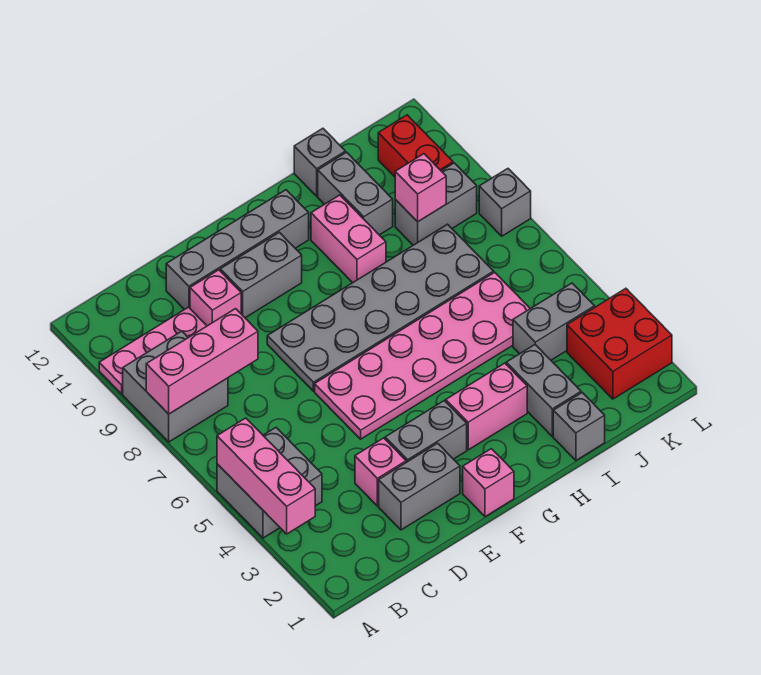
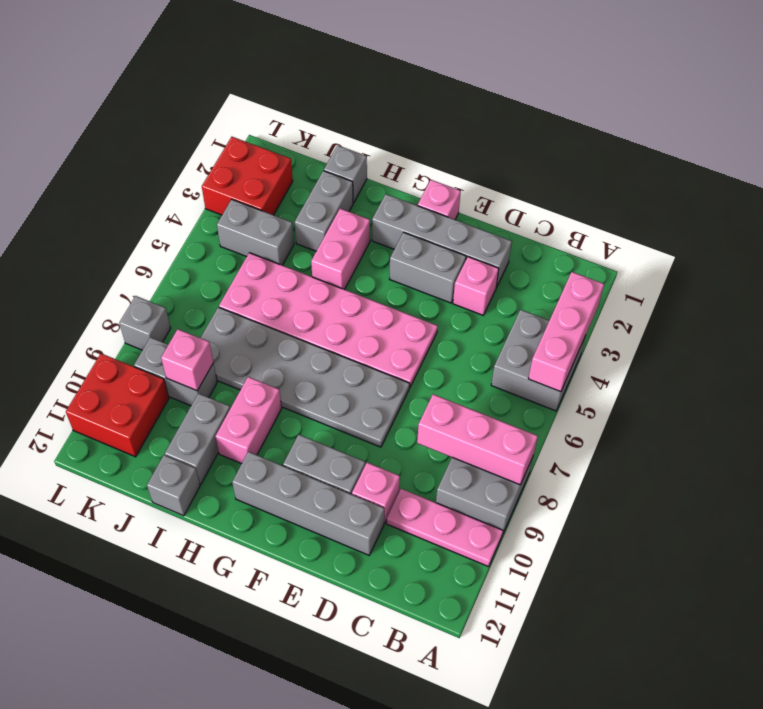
grey brick D2:E2 level 1 -> grey brick D2:G2 level 1
pink brick G3:H3 level 1 -> pink brick H3:H4 level 1
red brick K10:K11 level 1 -> red brick K10:L11 level 1

